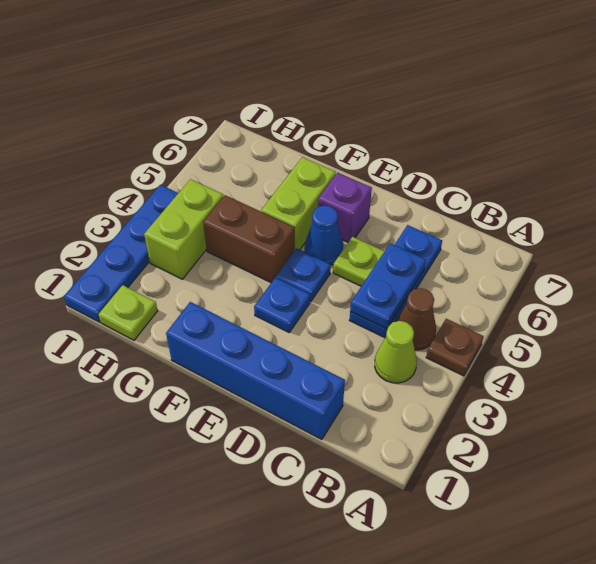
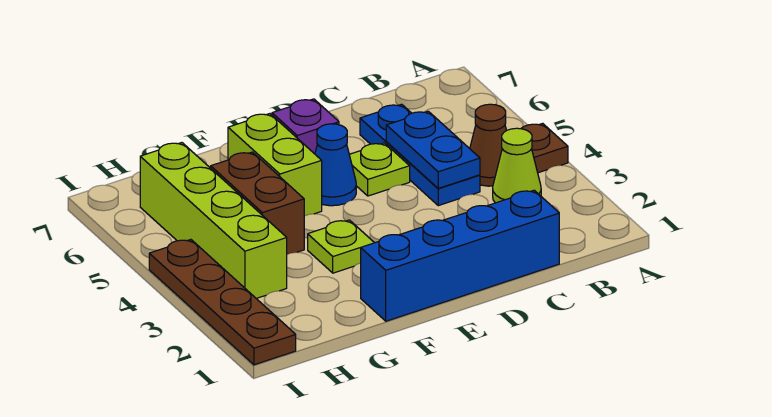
blue plate E3 level 1 -> none
blue plate E4 level 1 -> none
brown brick F4:G4 level 1 -> brown brick G4:G5 level 1
lime plate H1 level 1 -> lime plate F3 level 1
lime brick H3:H4 level 1 -> lime brick H3:H6 level 1
blue plate I1:I4 level 1 -> brown plate I1:I4 level 1

